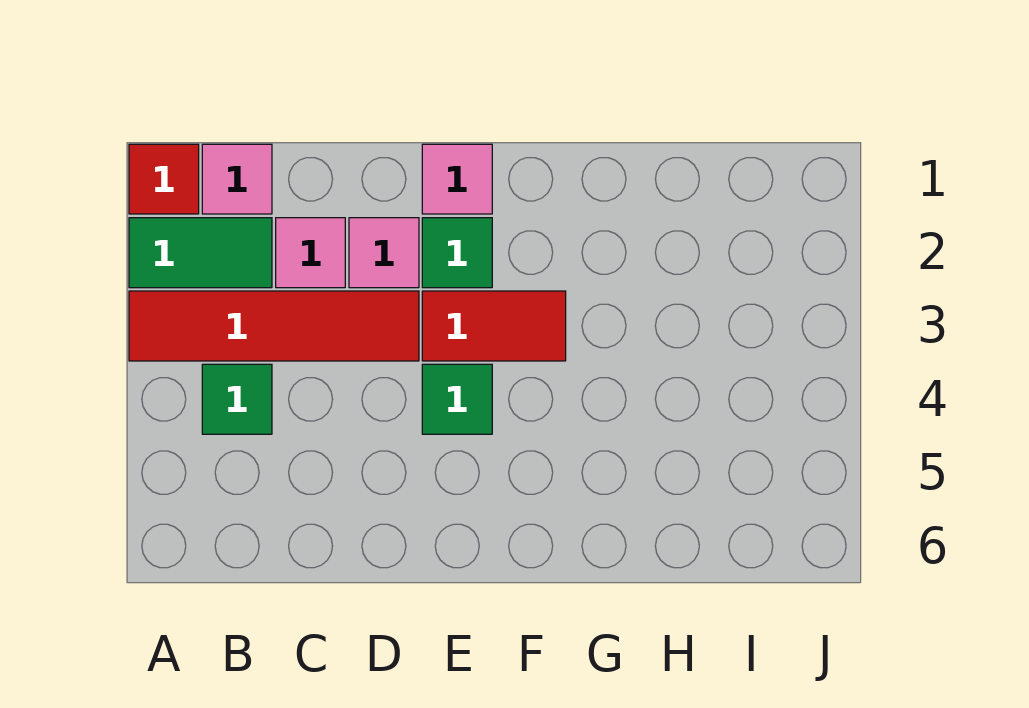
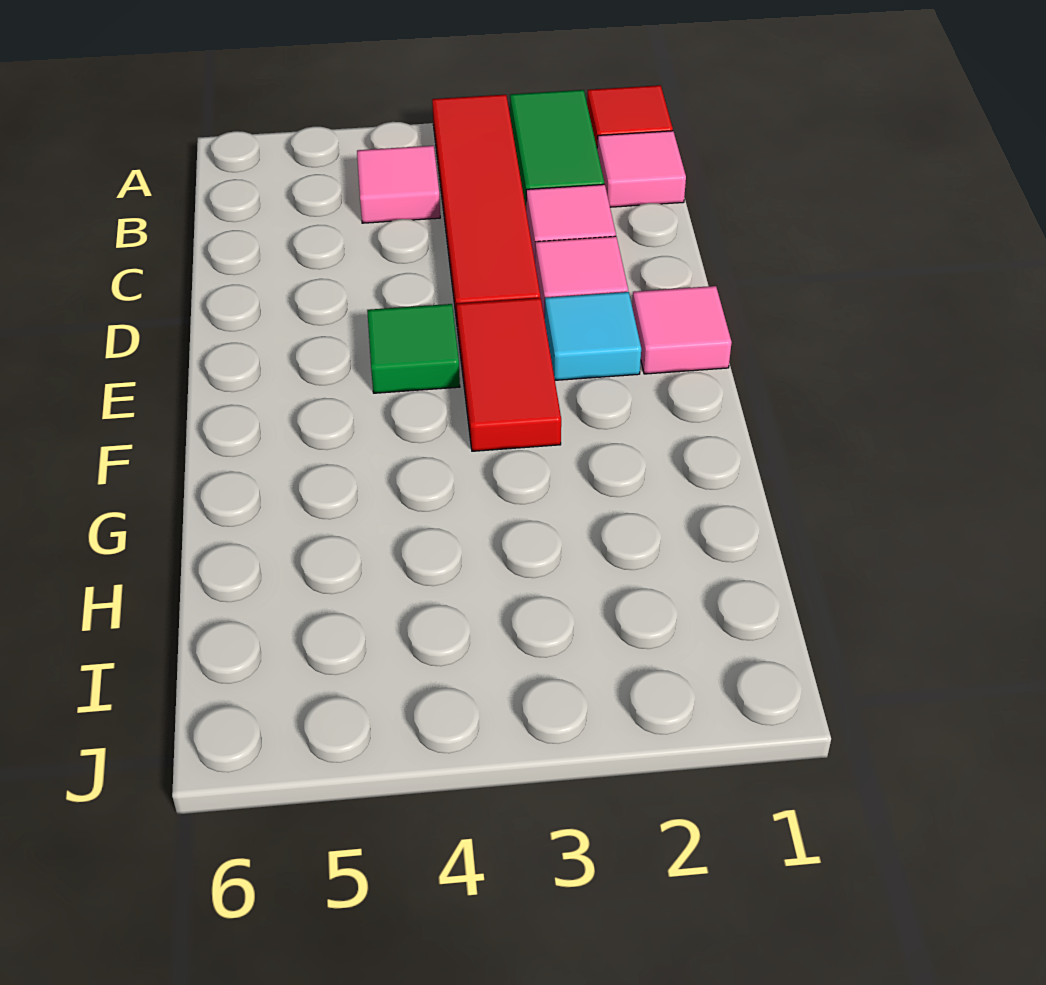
green tile B4 level 1 -> pink tile B4 level 1
green tile E2 level 1 -> cyan tile E2 level 1

